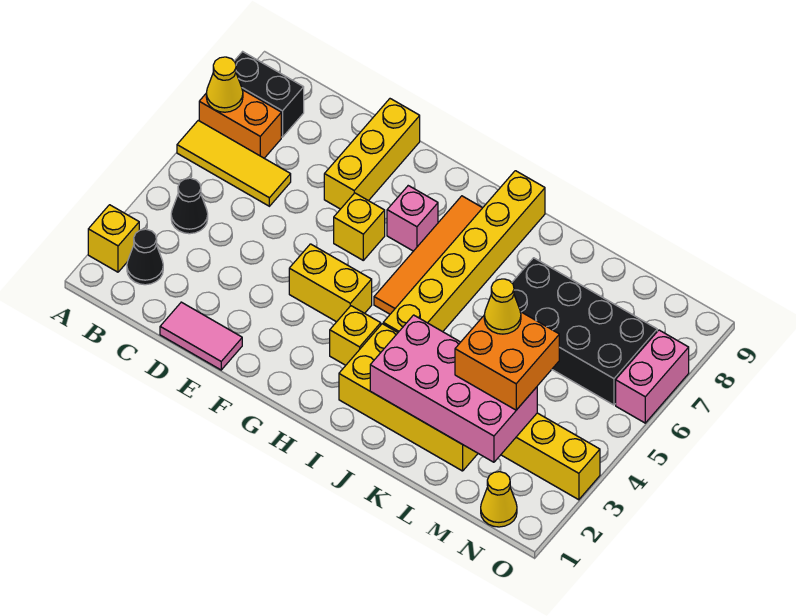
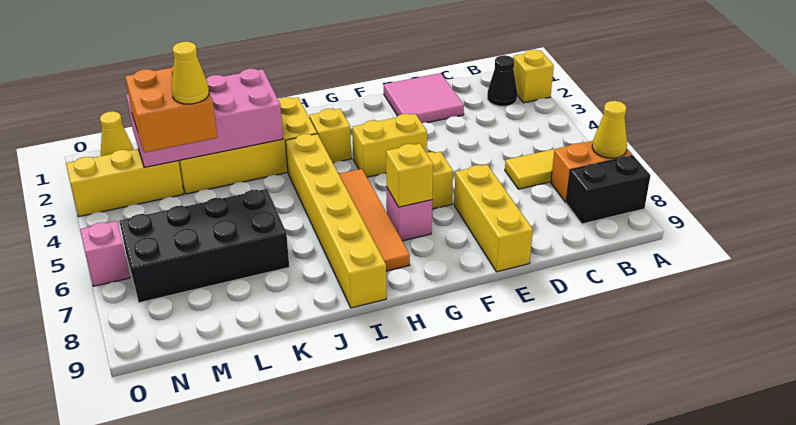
black cone B4 level 1 -> none
pink tile D1:E1 level 1 -> pink tile D1:E2 level 1
none -> yellow brick G7 level 2
pink brick O6:O7 level 1 -> pink brick O6 level 1

